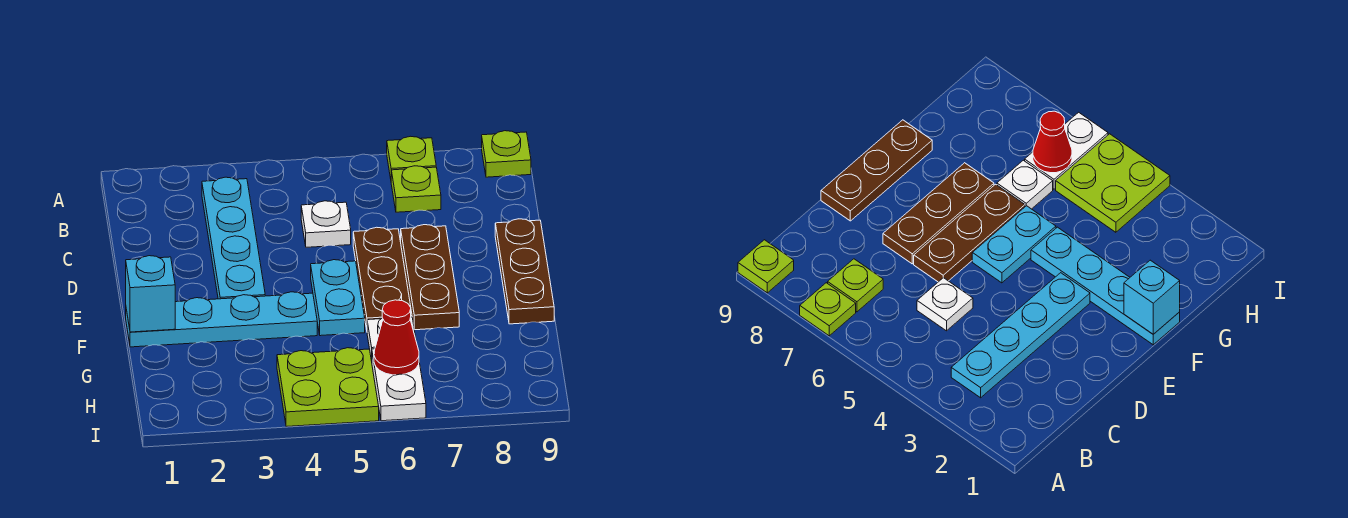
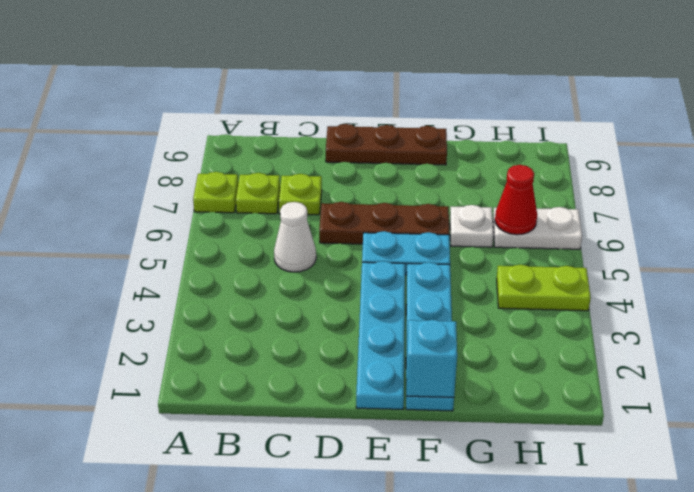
lime plate A9 level 1 -> lime plate C7 level 1
cyan plate B3:E3 level 1 -> cyan plate E1:E4 level 1
white plate C5 level 1 -> white cone C5 level 1
brown plate D7:F7 level 1 -> none
lime plate H4:I5 level 1 -> lime plate H4:I4 level 1

